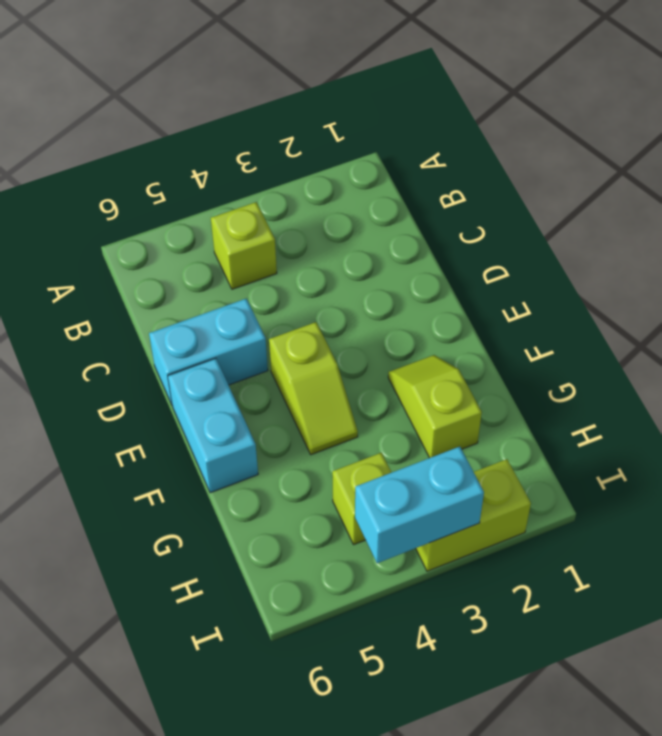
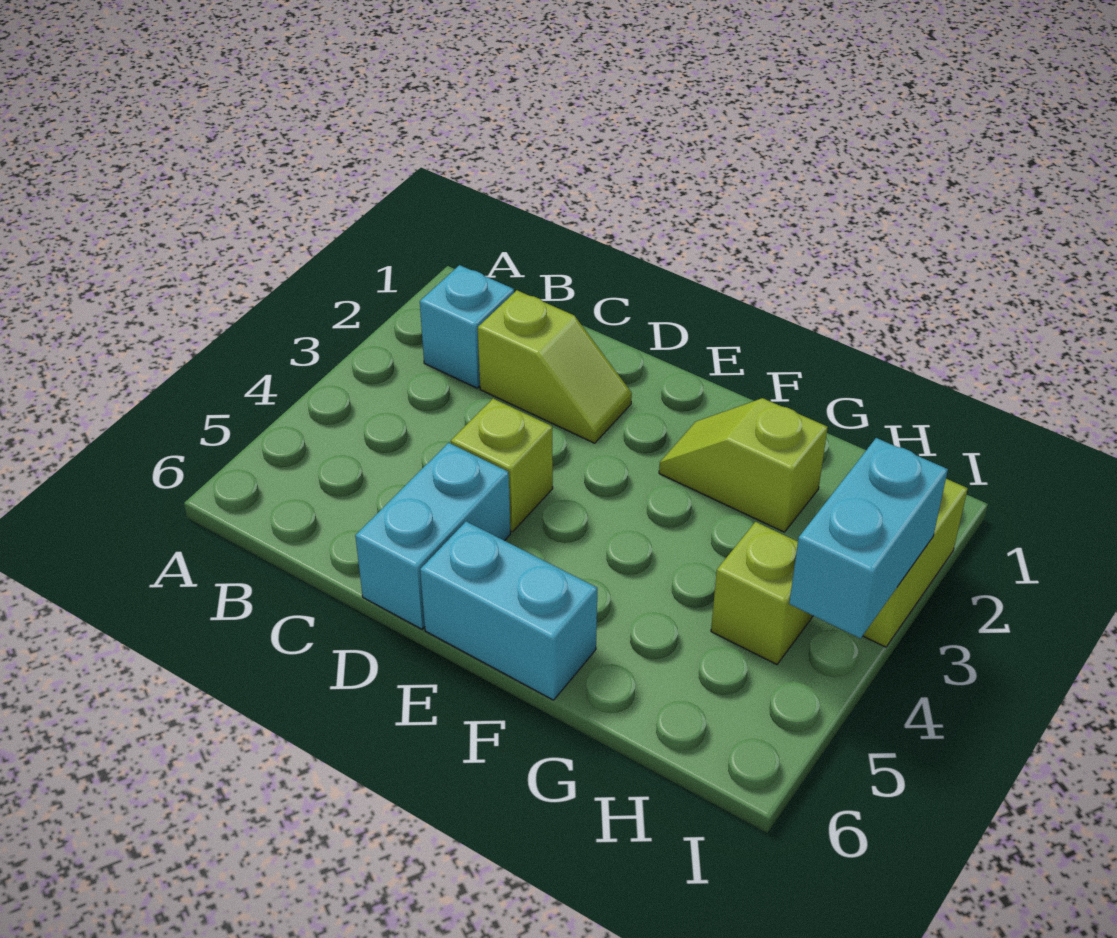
none -> cyan brick B2 level 1
lime brick B4 level 1 -> lime brick D4 level 1
lime slope E4:F4 level 1 top E -> lime slope C2:D2 level 1 top C

